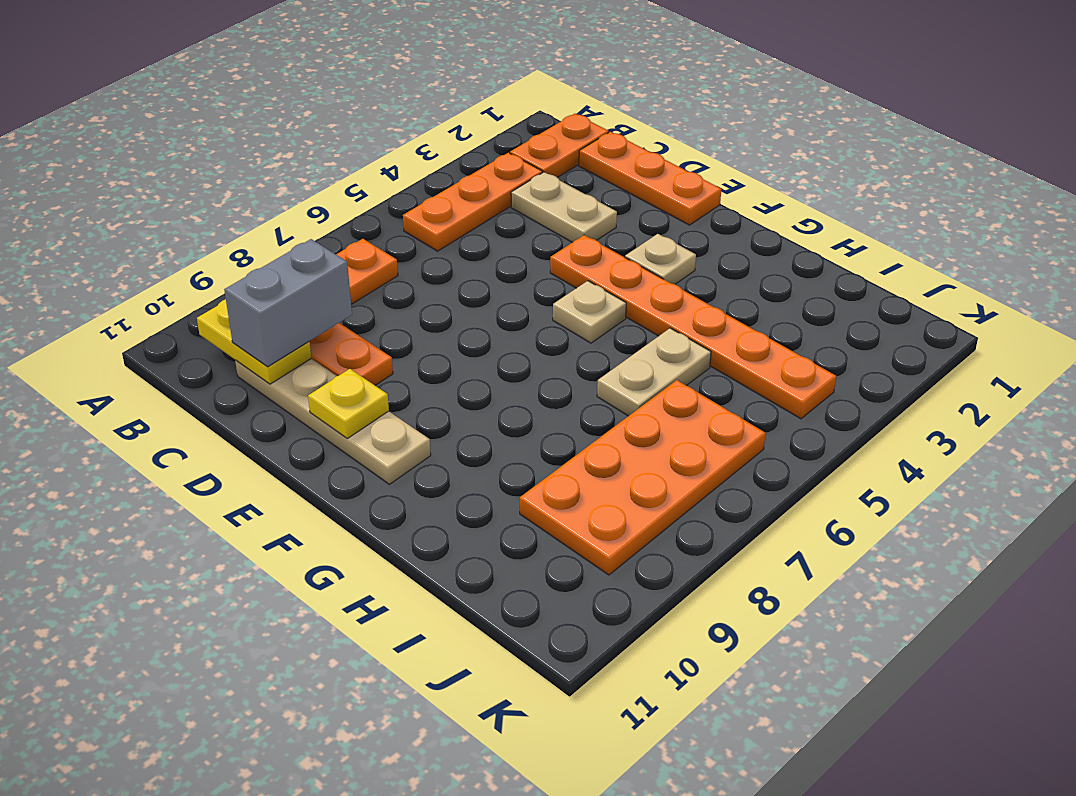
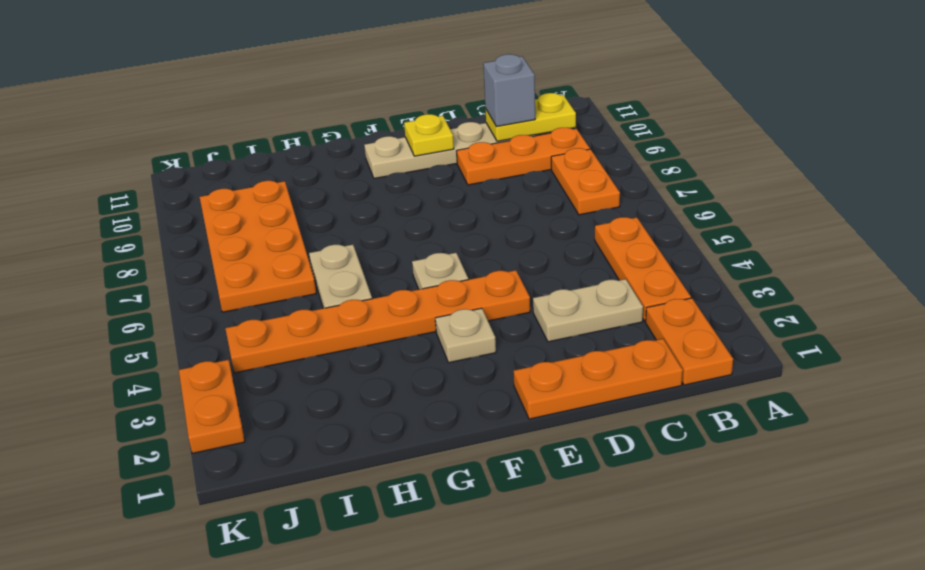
grey brick C9:C10 level 3 -> grey brick C10 level 3
none -> orange plate K2:K3 level 1

